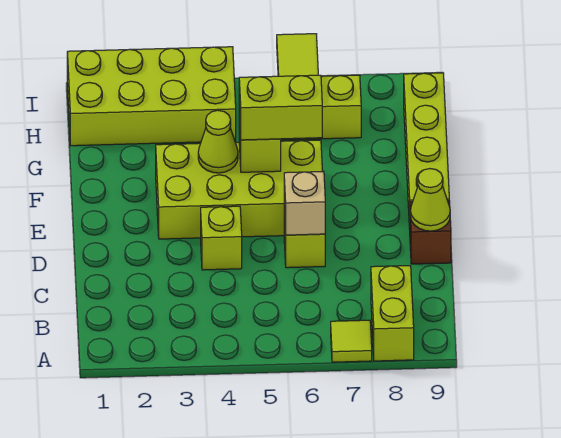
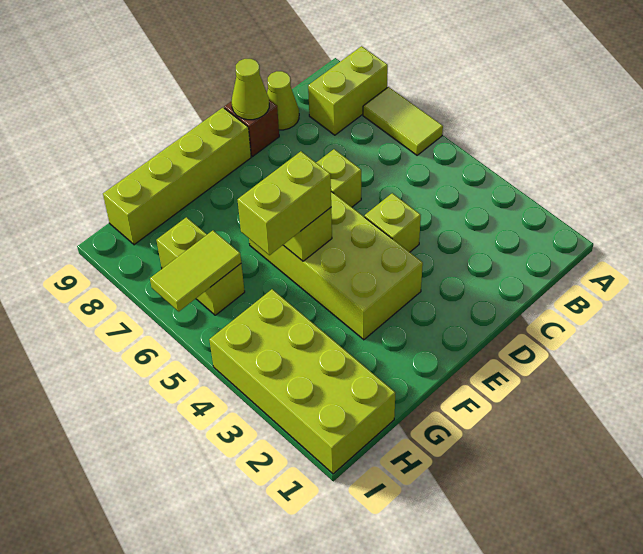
lime tile A7 level 1 -> lime tile A6:A7 level 1
tan brick D6 level 2 -> none
lime cone F4 level 2 -> lime cone C9 level 1
lime brick F5:F6 level 3 -> lime brick F5:G5 level 3

